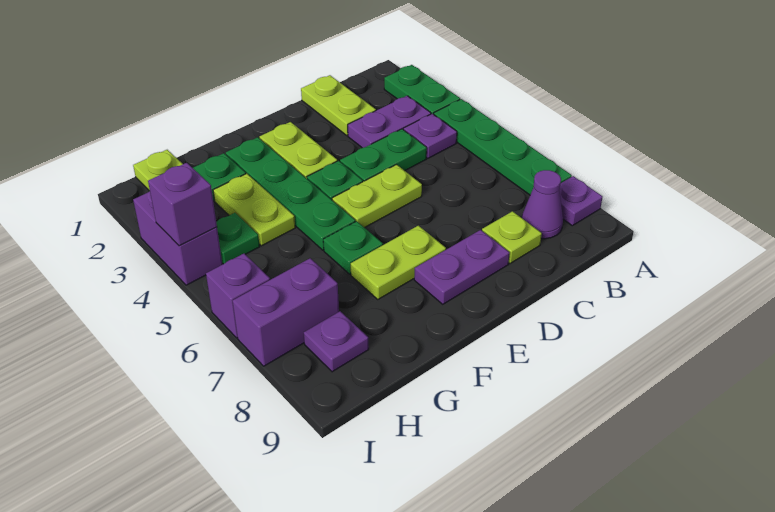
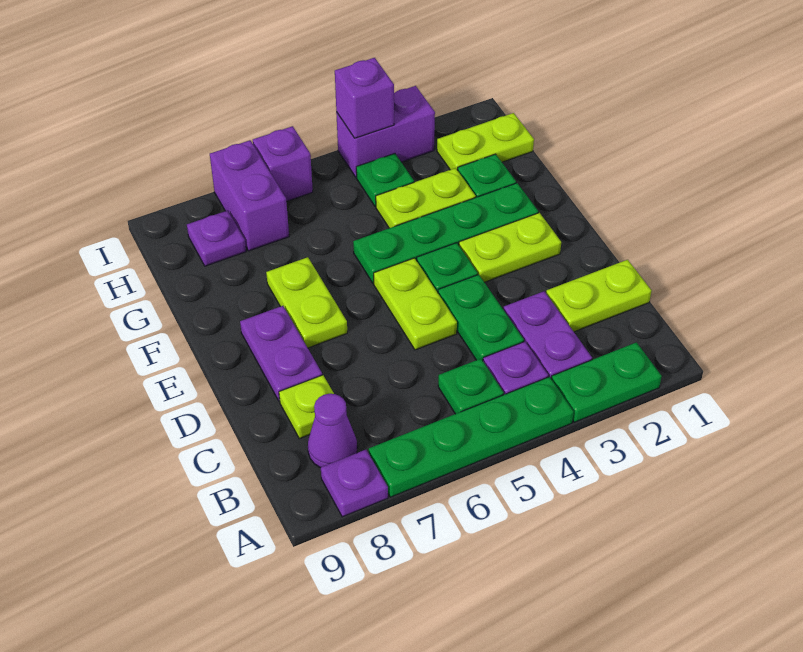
green plate F6 level 1 -> green plate B5 level 1

